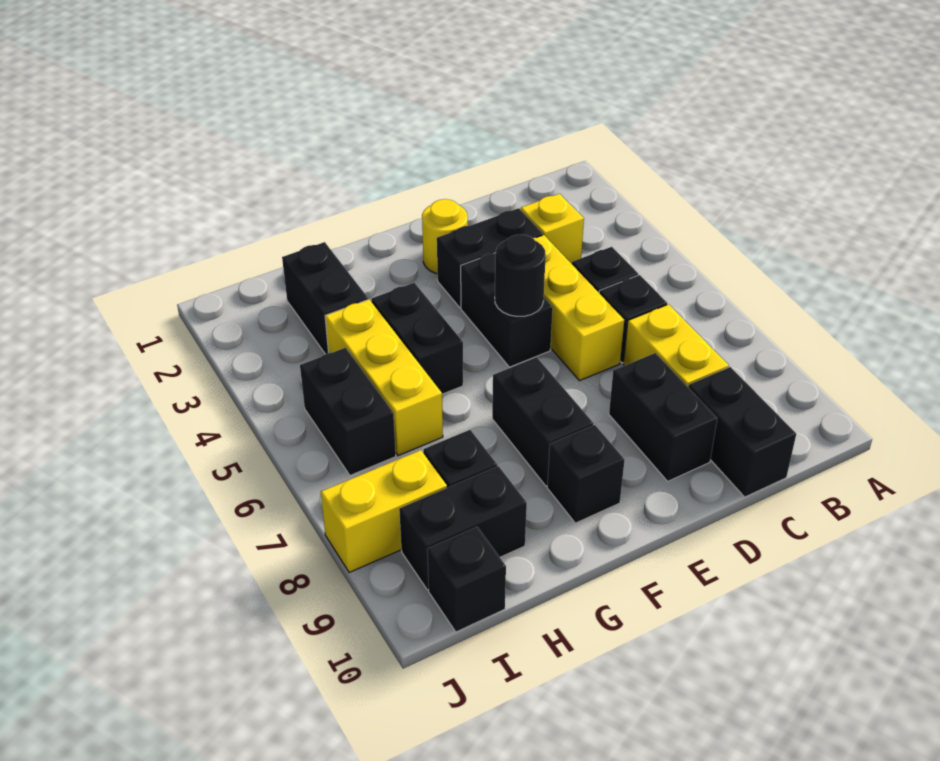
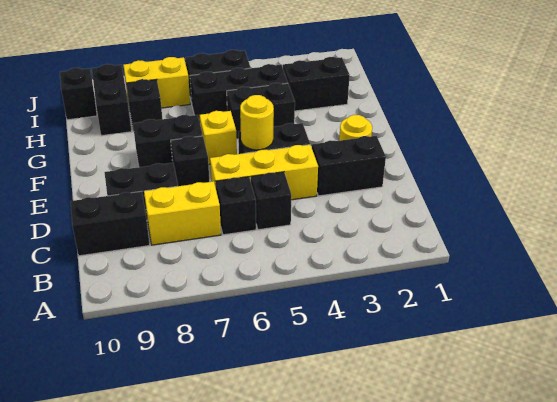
yellow brick C3 level 1 -> yellow brick F6 level 1
black brick D3:E3 level 1 -> black brick D2:D3 level 1
black round brick E5 level 2 -> yellow round brick E5 level 2
black brick F9 level 1 -> black brick E7 level 1
yellow brick H4:H6 level 1 -> black brick H4:H6 level 1
yellow brick I8:J8 level 1 -> yellow brick I7:I8 level 1

